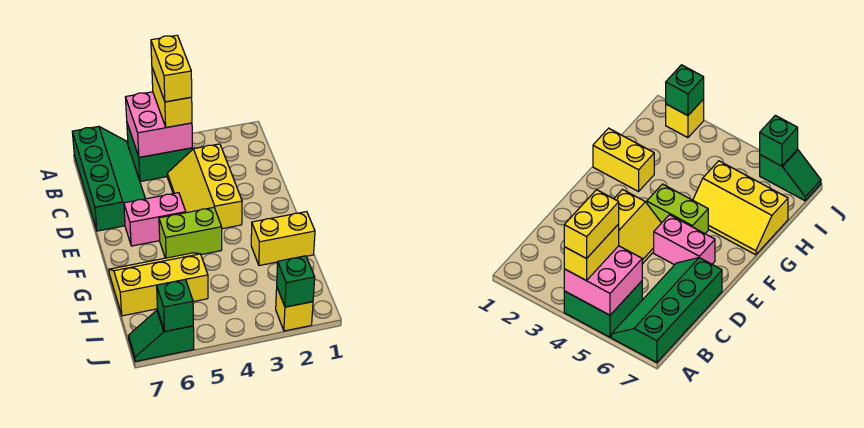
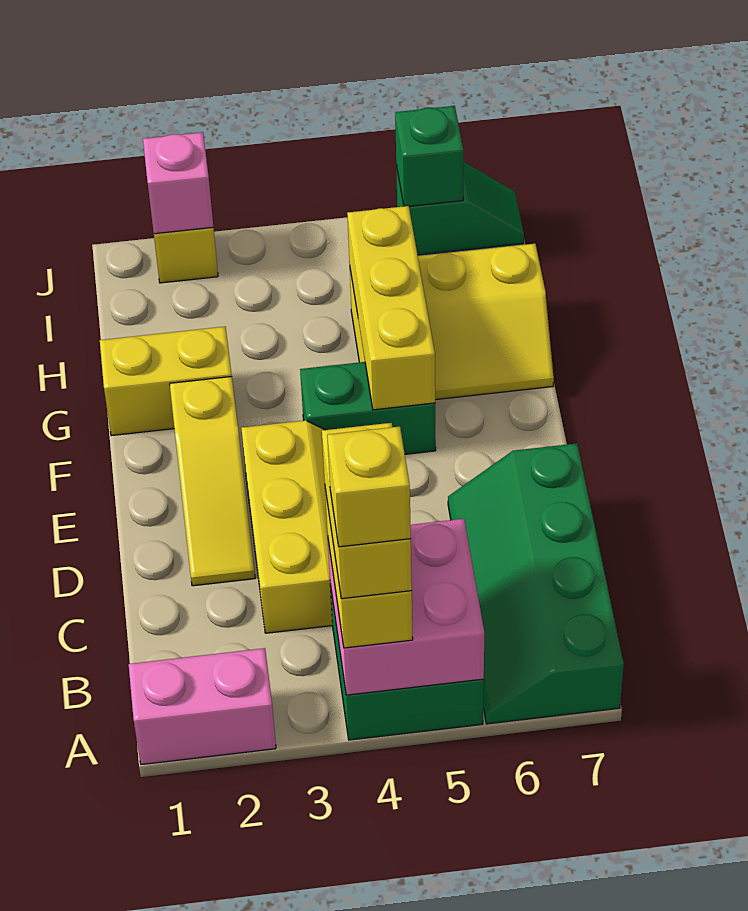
none -> yellow brick A4 level 5
none -> yellow slope D2:F2 level 1 top F
pink brick E5:E6 level 1 -> pink brick A1:A2 level 1
lime brick F4:F5 level 1 -> green brick F4:F5 level 1
none -> yellow brick F5:H5 level 2
green brick J2 level 2 -> pink brick J2 level 2

